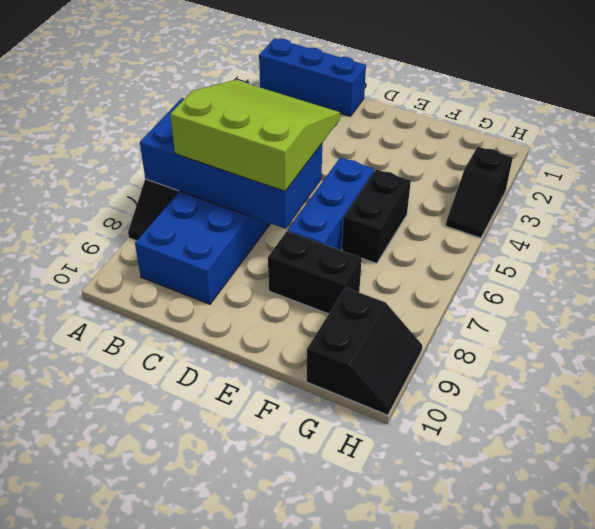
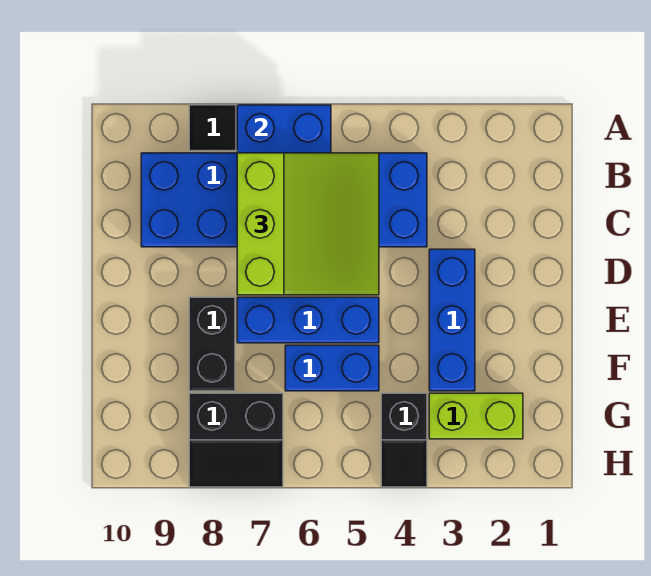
blue brick A1:C1 level 1 -> blue brick D3:F3 level 1
black brick F5:F6 level 1 -> blue brick F5:F6 level 1
none -> lime brick G2:G3 level 1
black slope G9:H10 level 1 top G -> black slope G7:H8 level 1 top G
black slope H3:H4 level 1 top 3 -> black slope G4:H4 level 1 top G

